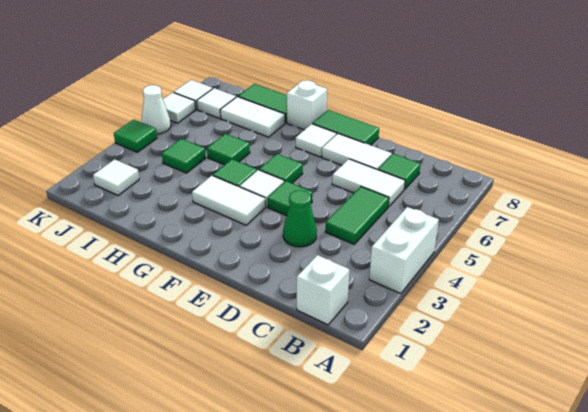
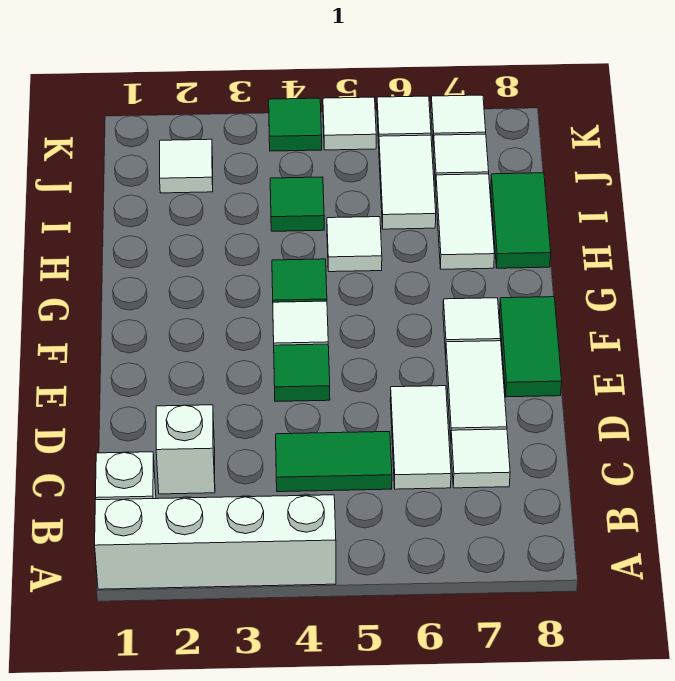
white brick A3:A4 level 1 -> white brick A1:A4 level 1
green tile C7 level 1 -> white tile C7 level 1
green cone D3 level 1 -> none
white tile F3:G3 level 1 -> white tile I6:J6 level 1
green tile F5 level 1 -> none
white brick G8 level 1 -> white brick C2 level 1
green tile H5 level 1 -> white tile H5 level 1
white cone K5 level 1 -> white tile K5 level 1

